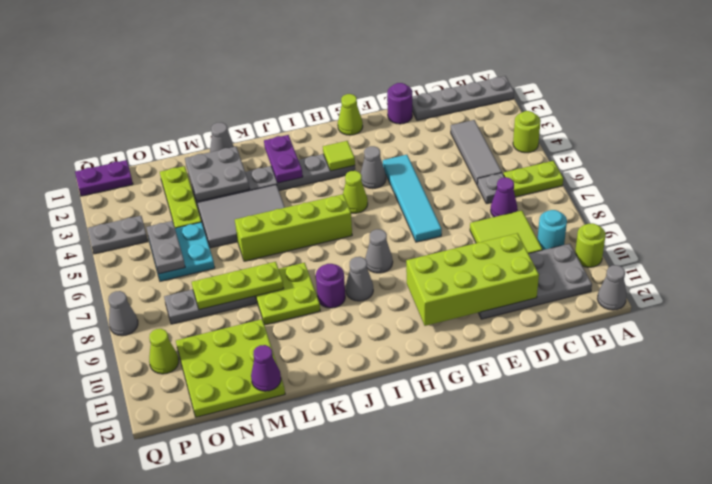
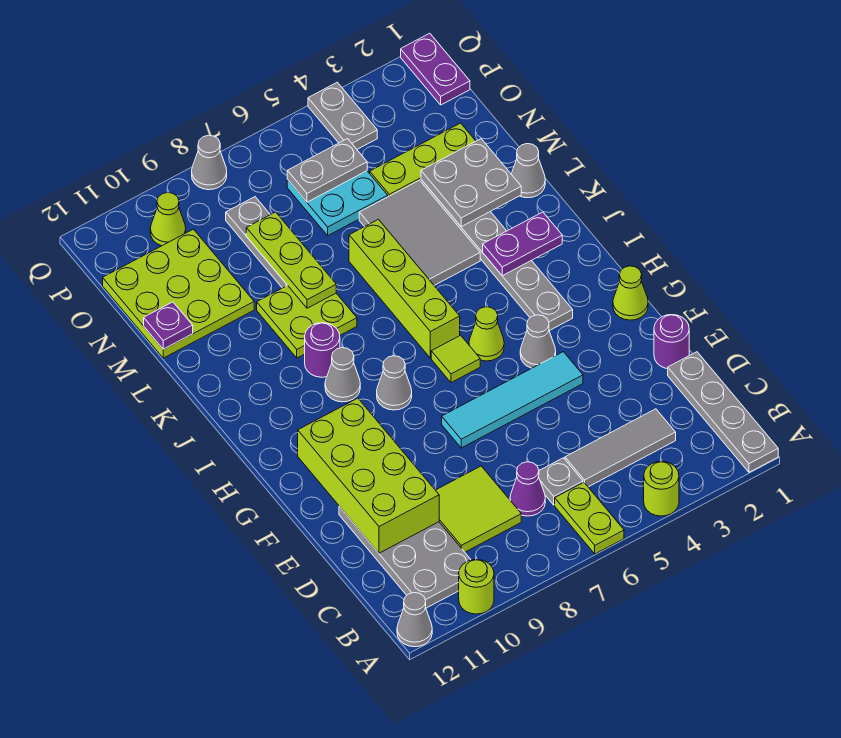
cyan round brick B9 level 1 -> none
lime tile H3 level 2 -> lime tile H6 level 1
purple cone M12 level 2 -> purple plate M12 level 2

